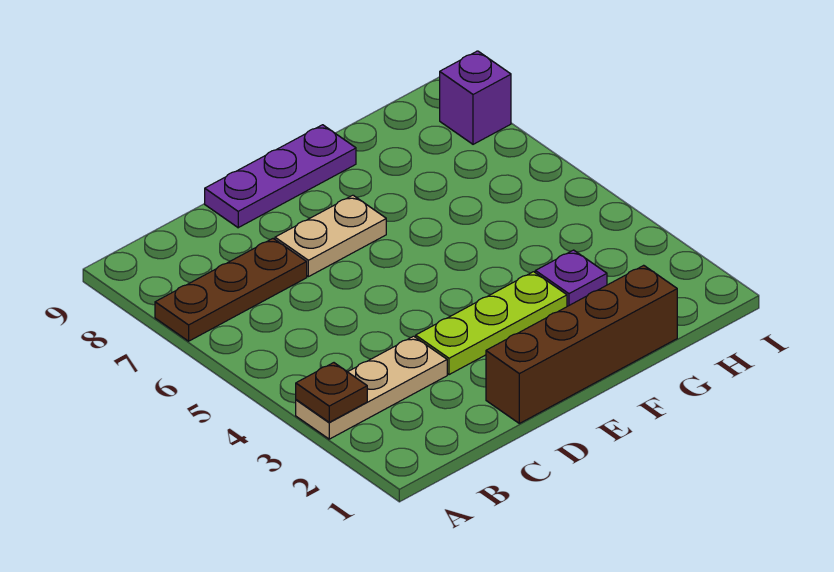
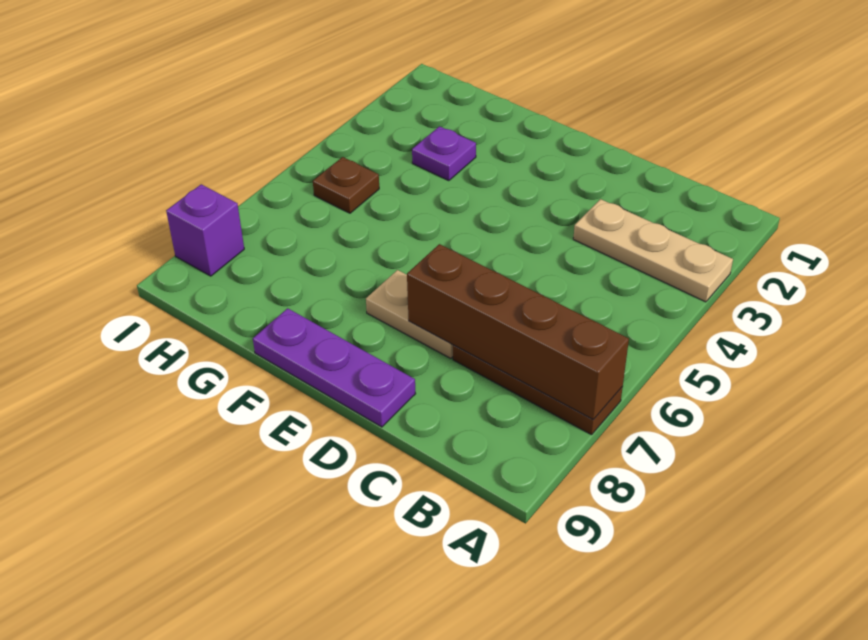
brown plate A3 level 2 -> brown plate H5 level 1
brown brick D1:G1 level 1 -> brown brick A7:D7 level 2
lime plate D3:F3 level 1 -> none

